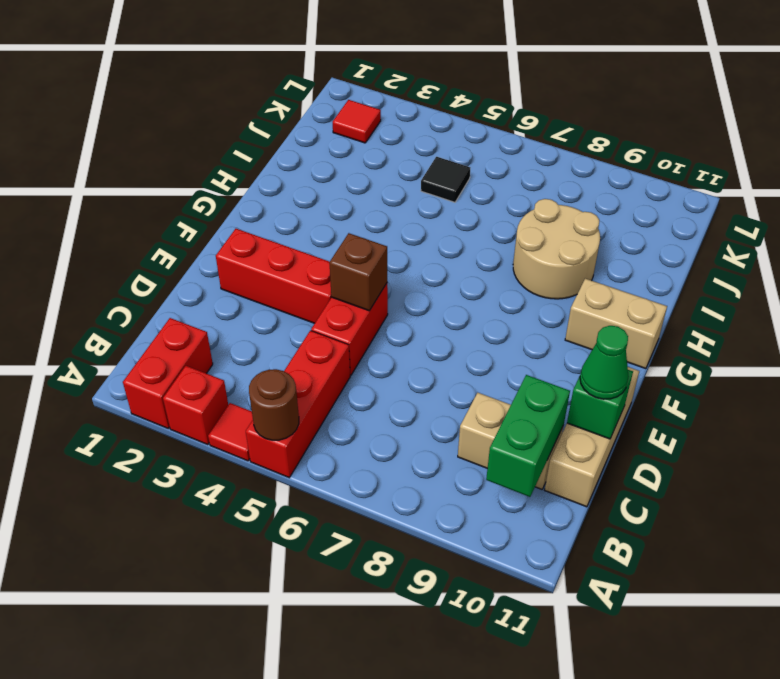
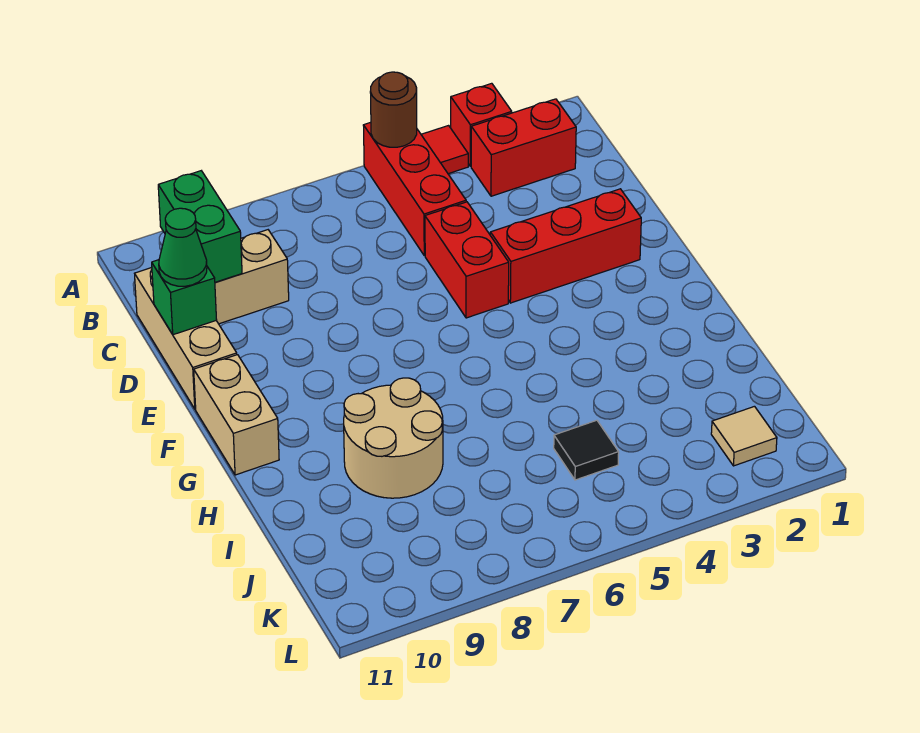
red brick A2:B2 level 1 -> red brick B2:B3 level 1
brown brick E5 level 2 -> none
tan brick G10:G11 level 1 -> tan brick F11:G11 level 1
red tile K2 level 1 -> tan tile K2 level 1

